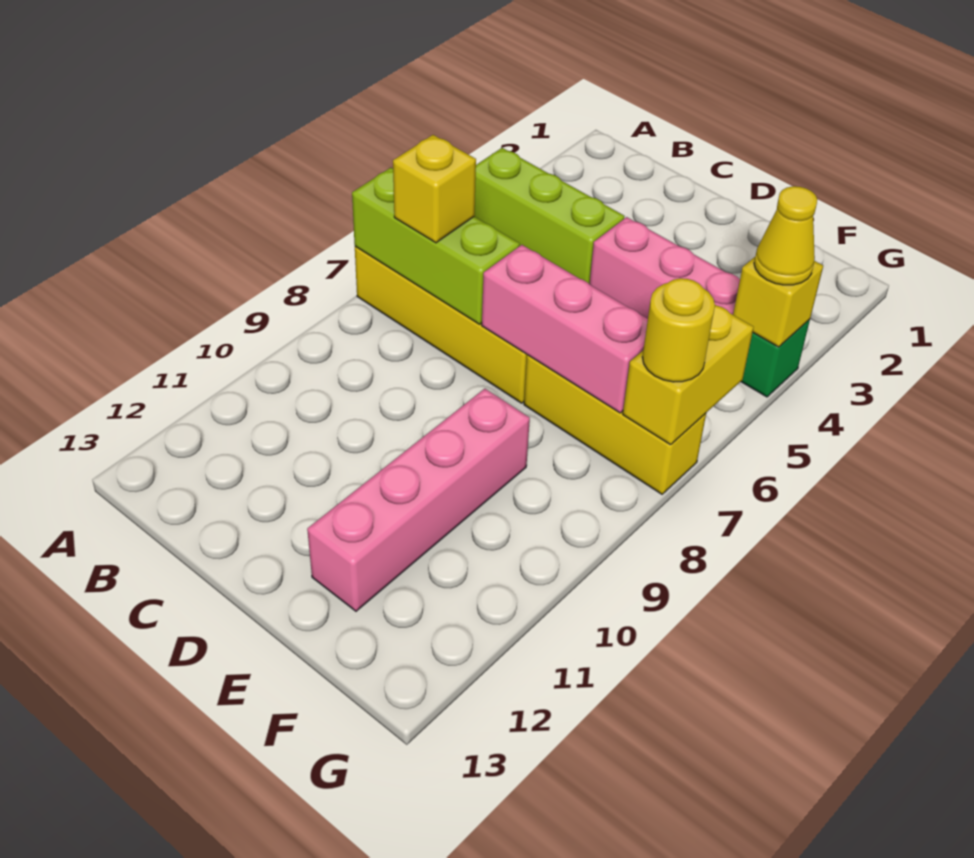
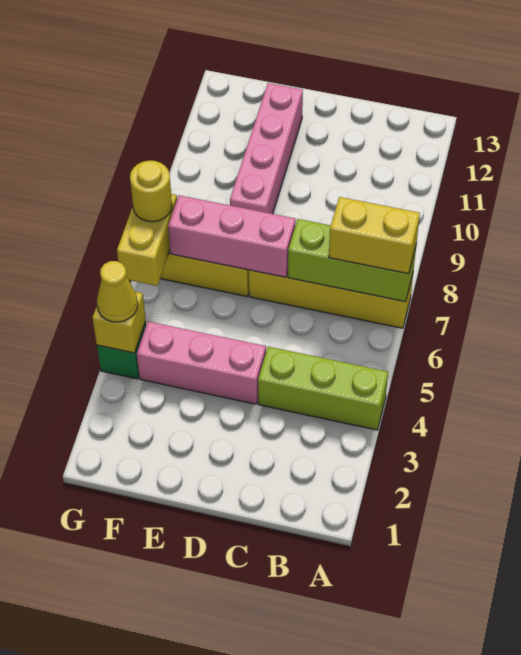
yellow brick B7 level 3 -> yellow brick A7:B7 level 3

